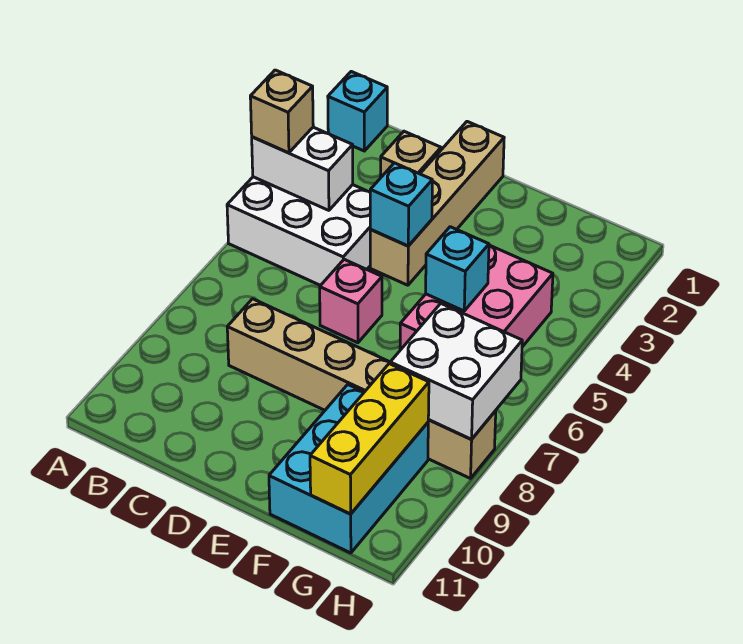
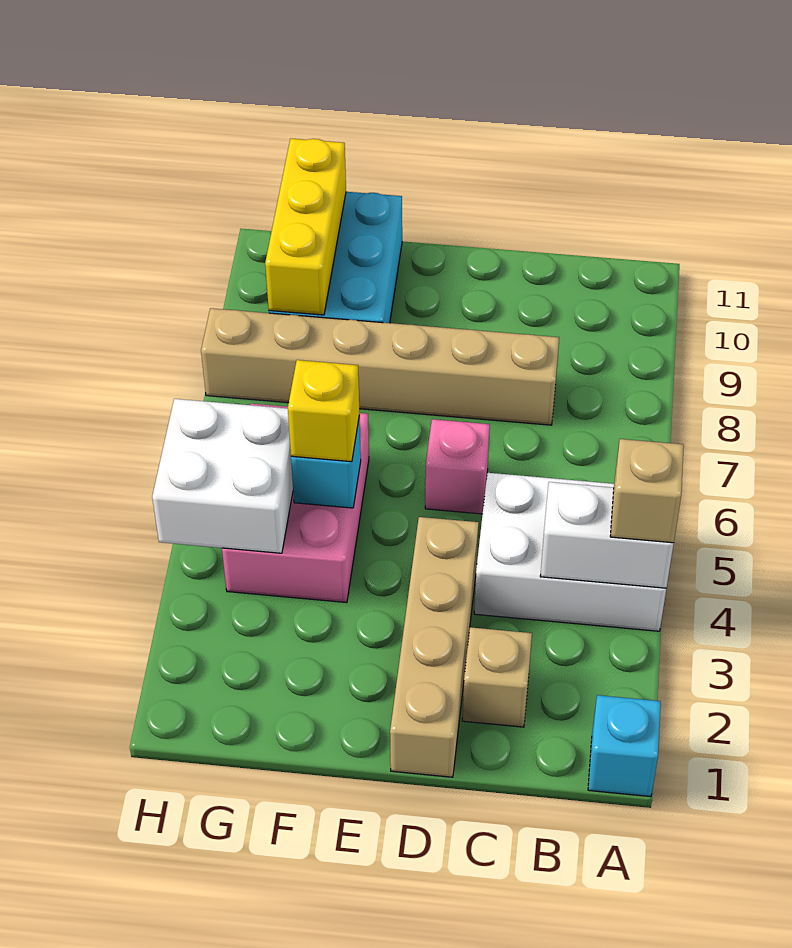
cyan brick D4 level 2 -> none
none -> yellow brick F5 level 3
white brick G7:H8 level 2 -> white brick G4:H5 level 2

